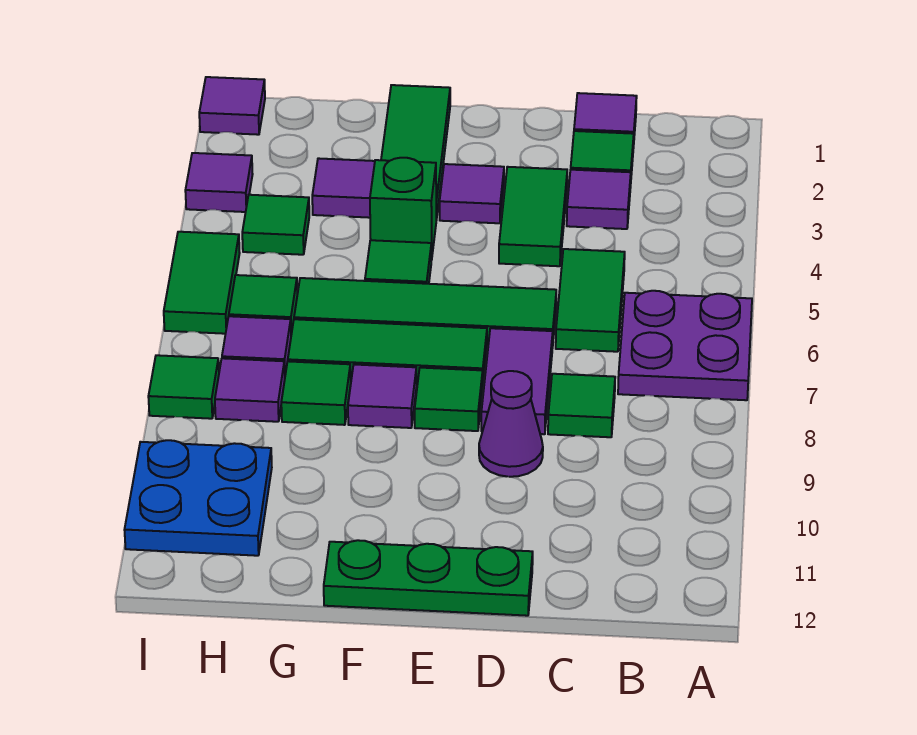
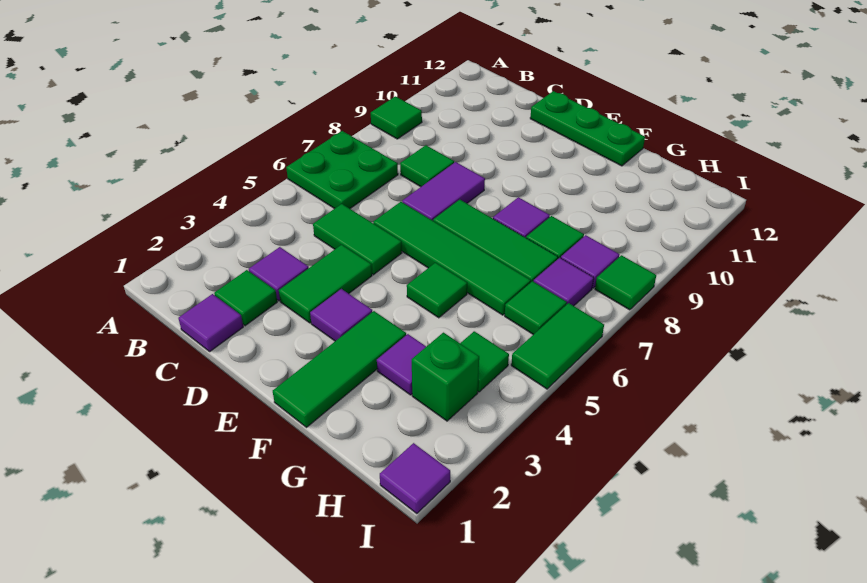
purple plate A6:B7 level 1 -> green plate A6:B7 level 1
green tile C5:C6 level 1 -> green tile C5:D5 level 1
purple cone D9 level 1 -> none
green tile E8 level 1 -> green tile A9 level 1
green brick F4 level 1 -> green brick H3 level 1
blue plate H10:I11 level 1 -> none
purple tile I3 level 1 -> none

